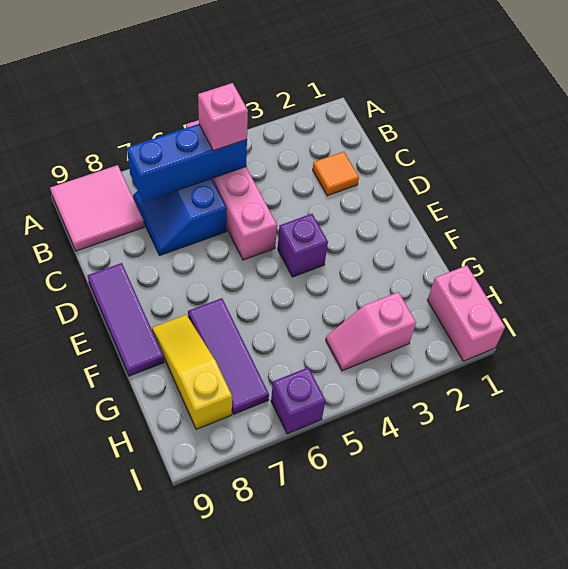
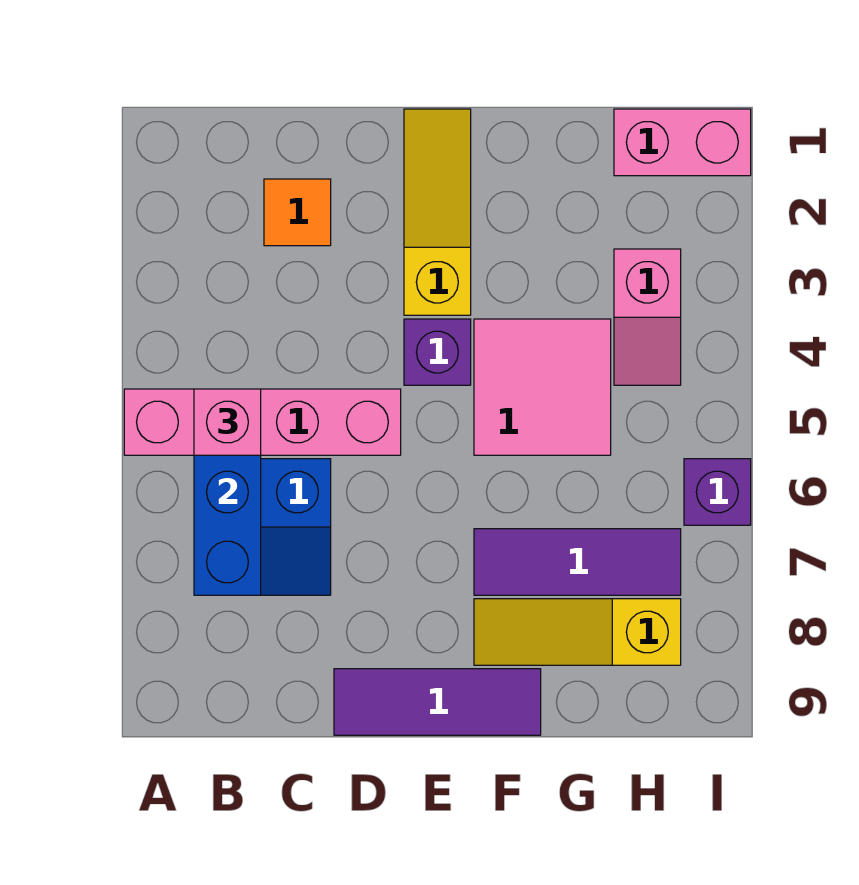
pink tile A8:B9 level 1 -> pink tile F4:G5 level 1
none -> yellow slope E1:E3 level 1 top 3

